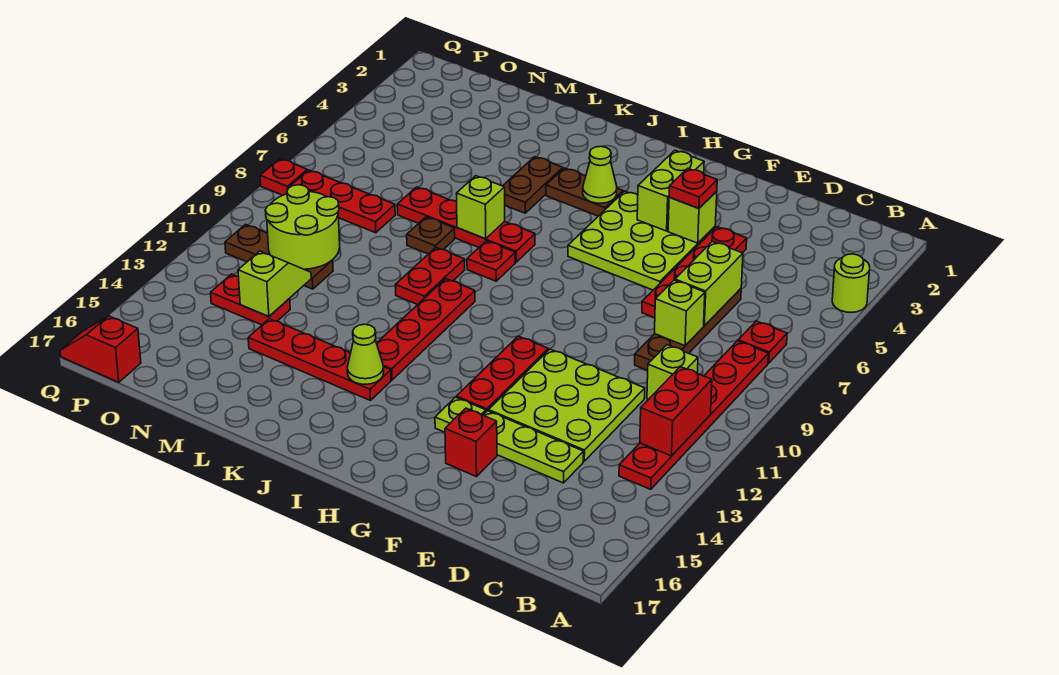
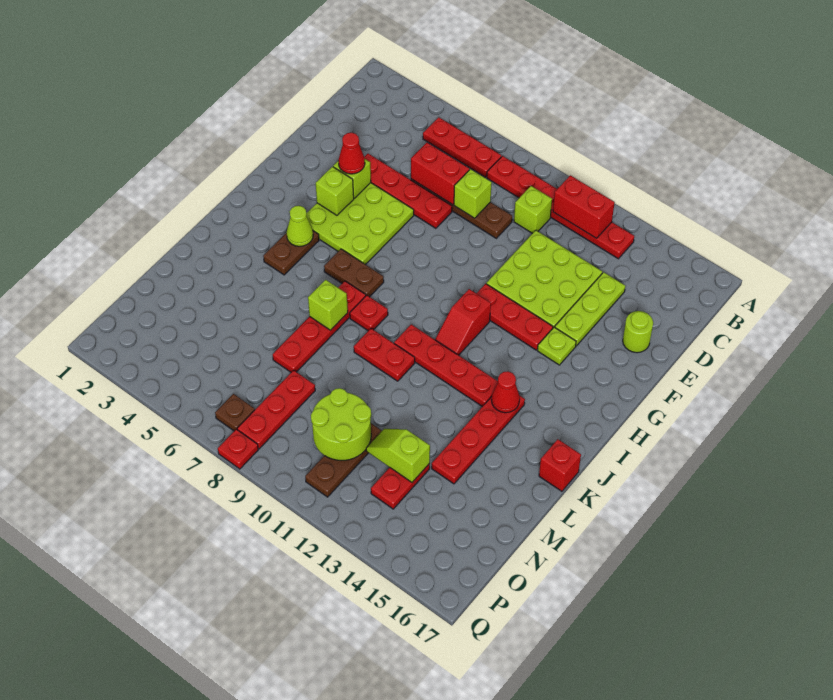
lime round brick A4 level 1 -> lime round brick E16 level 1
red plate B7 level 1 -> red plate B5:B7 level 1
lime brick D6:D7 level 2 -> red brick D6:D7 level 2
red plate F4 level 3 -> red cone F4 level 3
red brick F15 level 1 -> red brick K17 level 1
lime brick G3:G4 level 2 -> lime brick G4 level 2
lime cone J14 level 2 -> red cone J14 level 2
brown plate K4:K5 level 1 -> brown plate I6:I7 level 1
brown plate L8 level 1 -> brown plate P7 level 1
red slope P17:Q17 level 1 top P -> red slope H11:I11 level 1 top H

